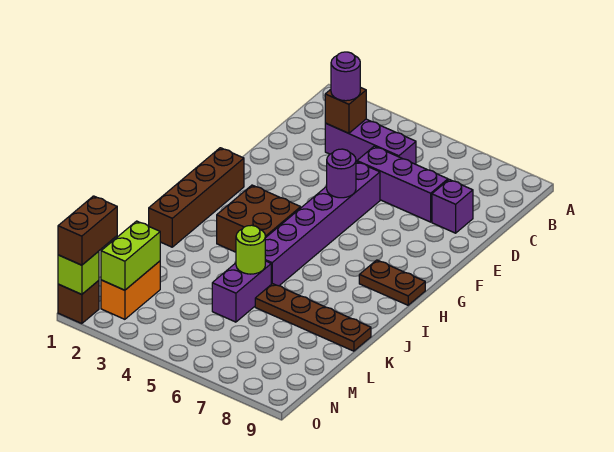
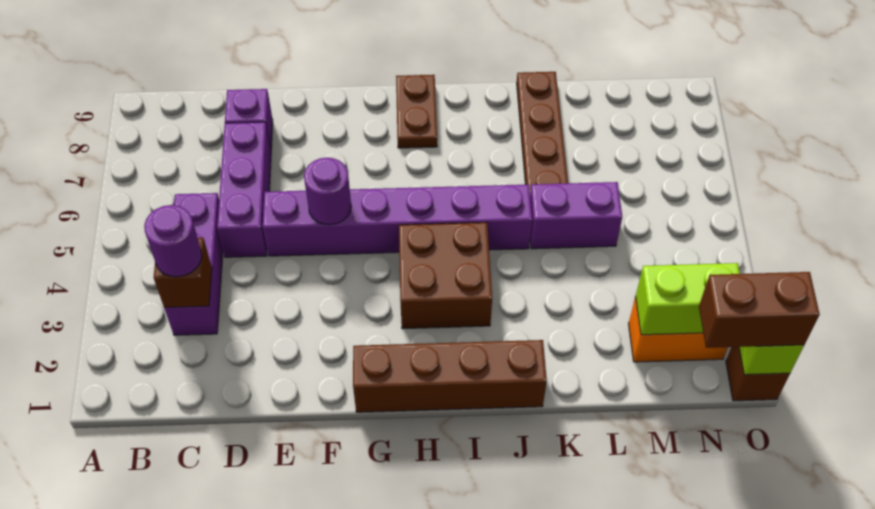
lime round brick K5 level 2 -> none

